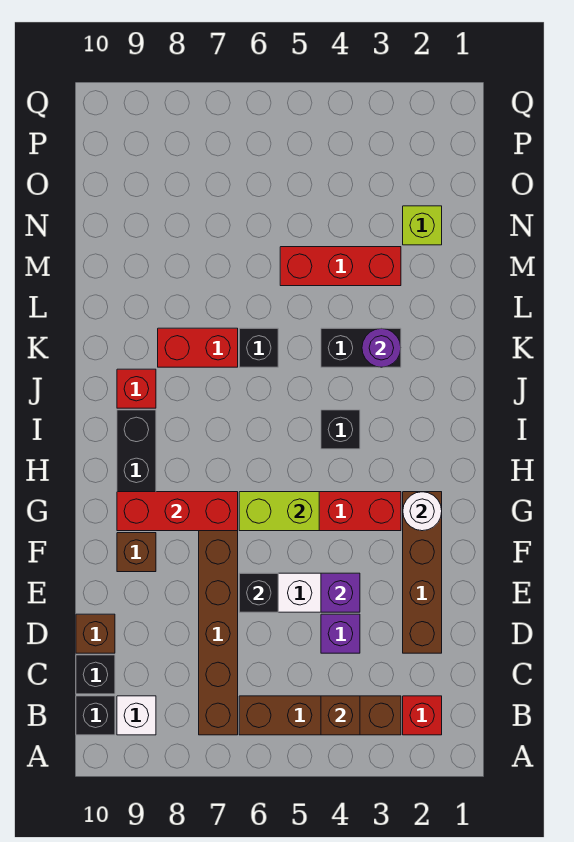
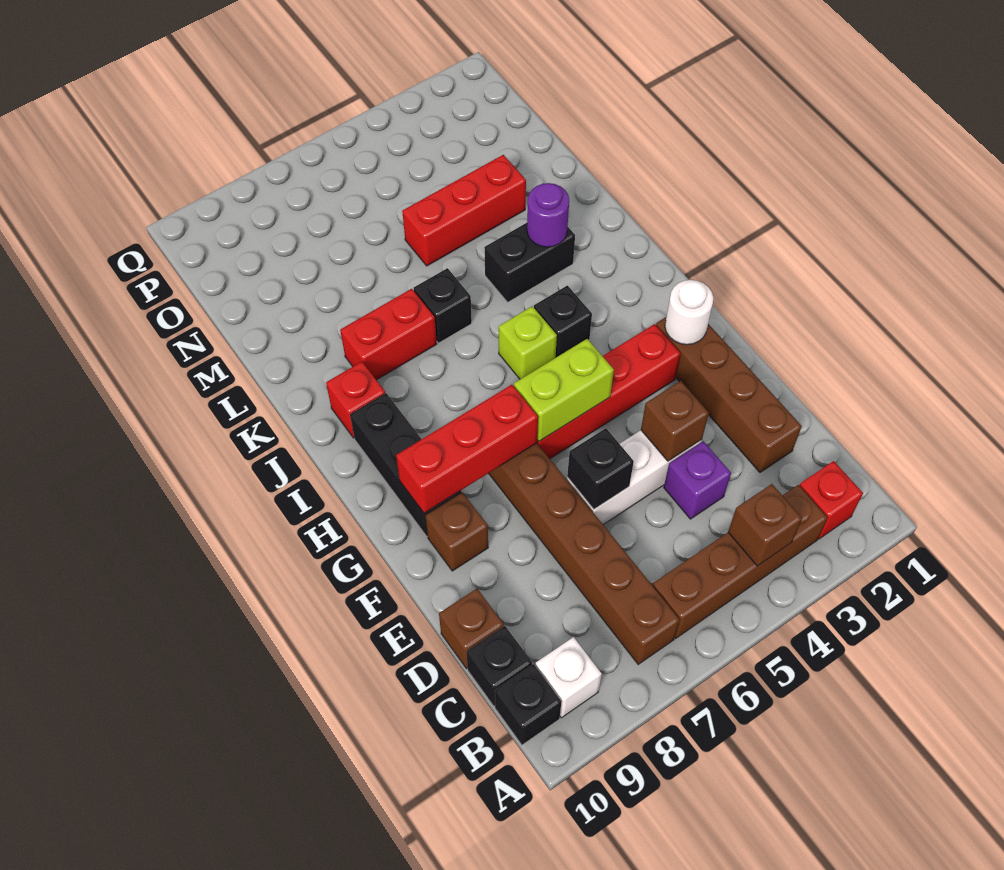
purple brick E4 level 2 -> brown brick E4 level 2
lime brick N2 level 1 -> lime brick I5 level 1

